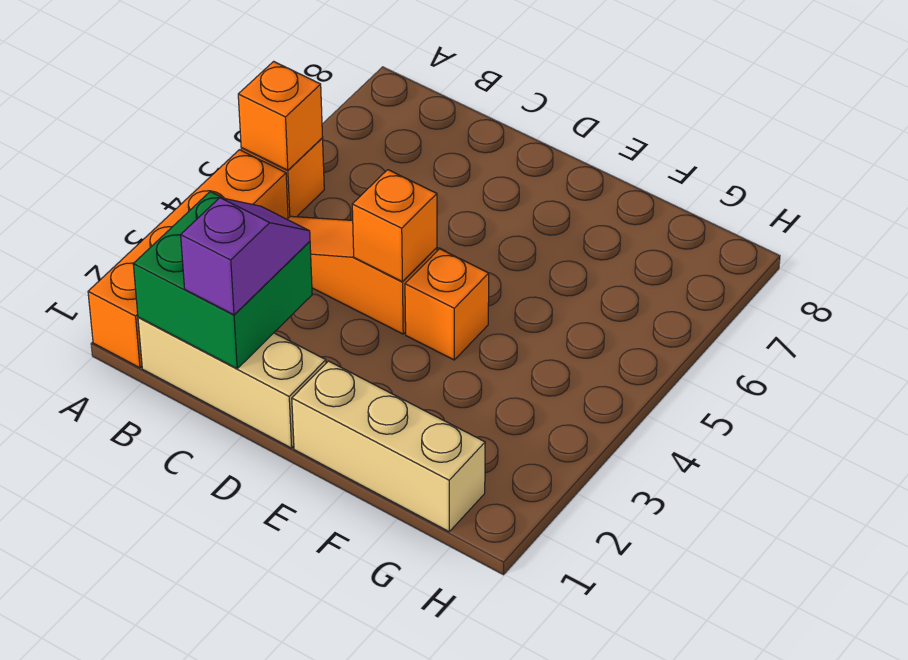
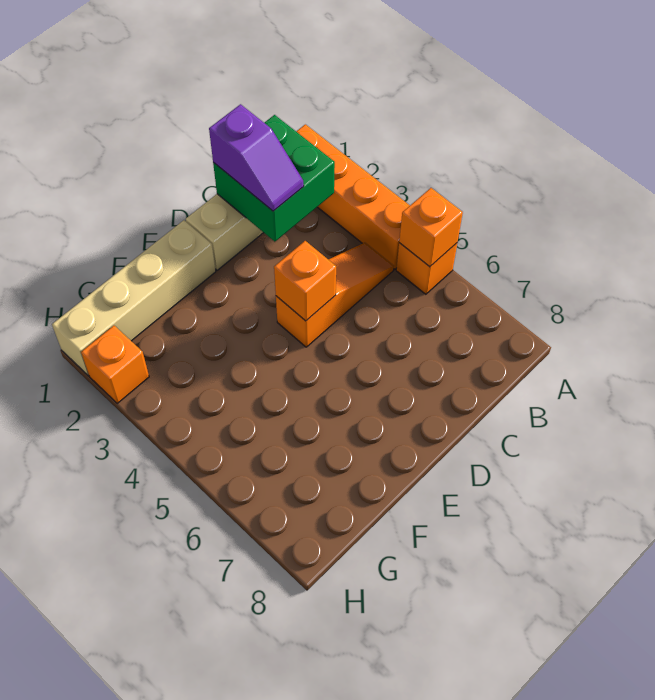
tan brick E1:G1 level 1 -> tan brick E1:H1 level 1
orange brick E4 level 1 -> orange brick H2 level 1

